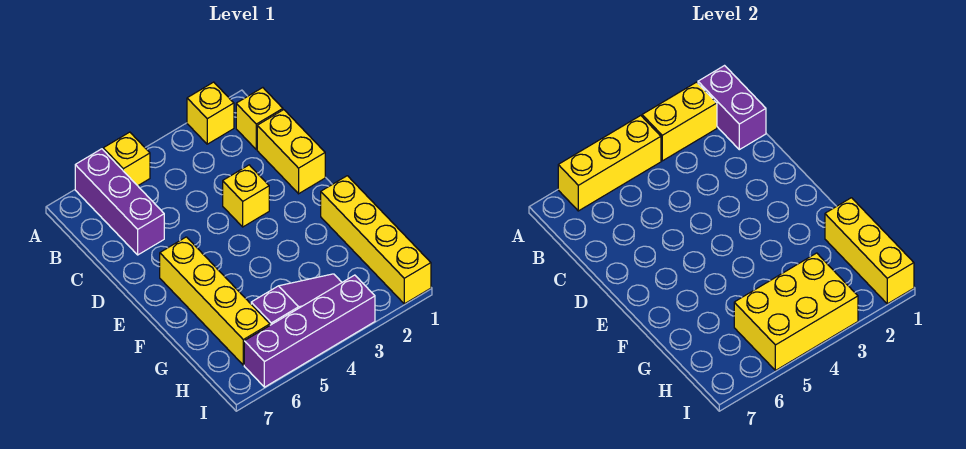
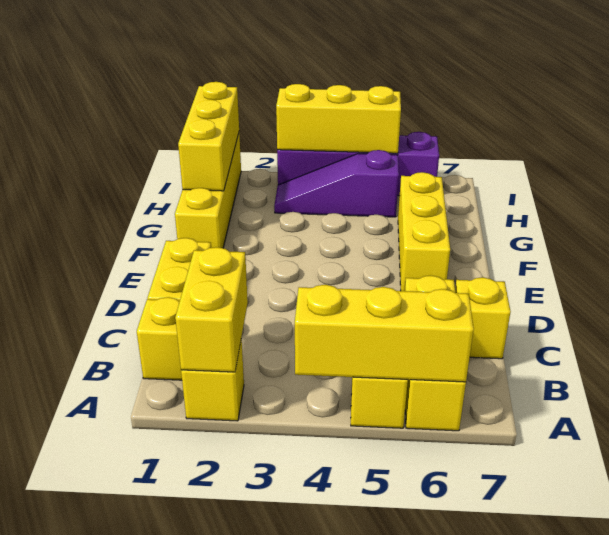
purple brick A1:B1 level 2 -> none
yellow brick A2:A3 level 2 -> yellow brick A2:B2 level 2
purple brick A6:C6 level 1 -> yellow brick A6:C6 level 1
yellow brick D3 level 1 -> yellow brick C7 level 1
yellow brick E6:H6 level 1 -> yellow brick E6:G6 level 1
yellow brick H3:I5 level 2 -> yellow brick I3:I5 level 2

